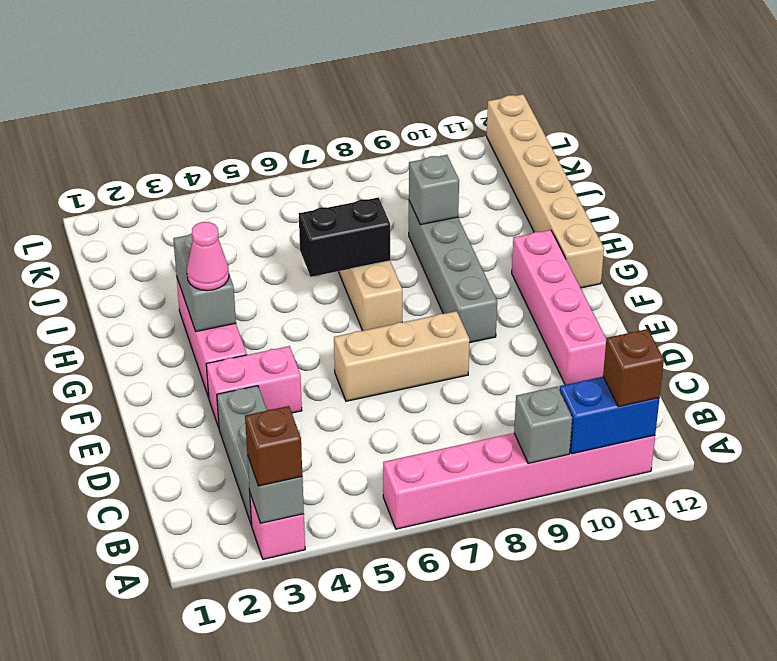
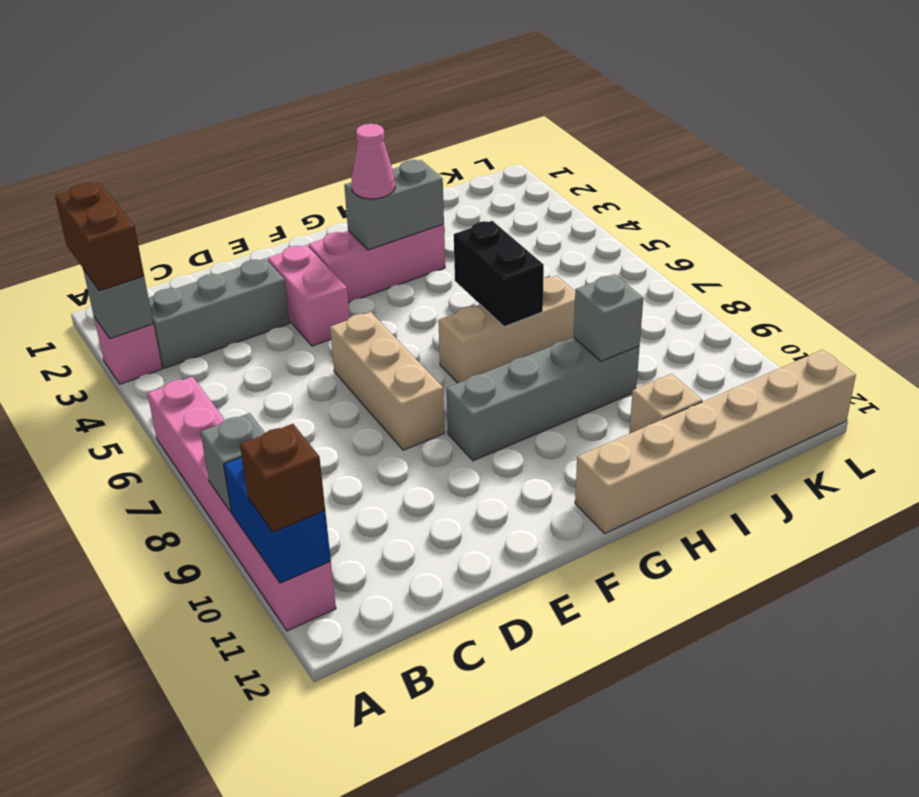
brown brick A3 level 3 -> brown brick A2:A3 level 3
pink brick D11:G11 level 1 -> none
none -> tan brick I11 level 1

